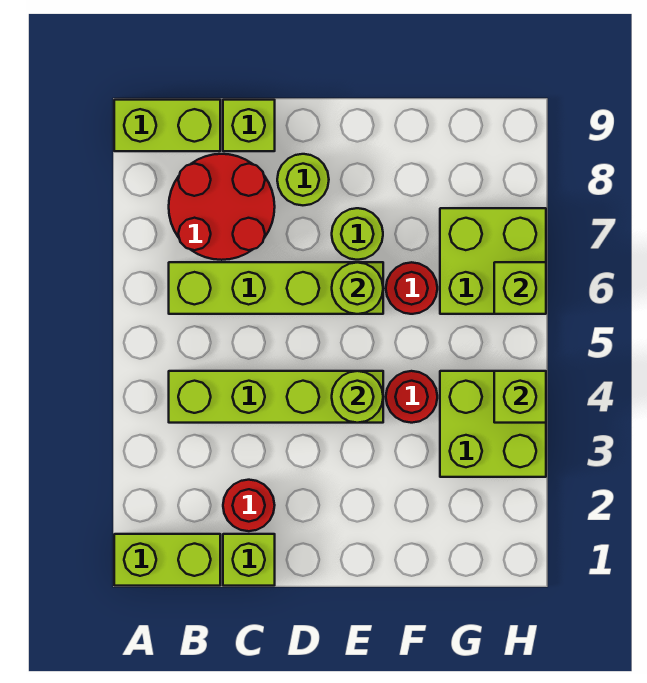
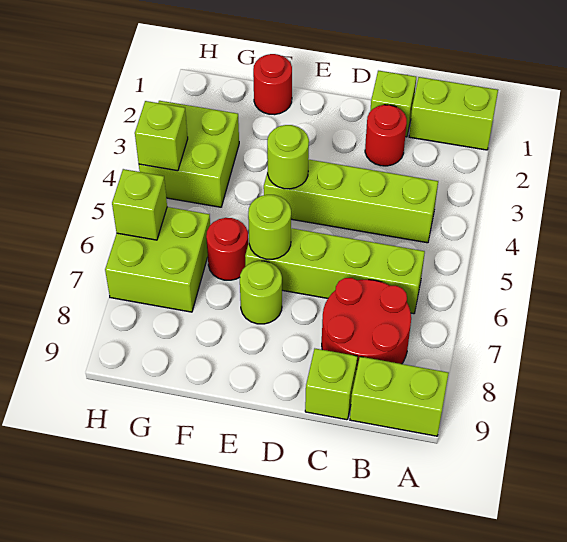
lime round brick D8 level 1 -> none
red round brick F4 level 1 -> red round brick F1 level 1

